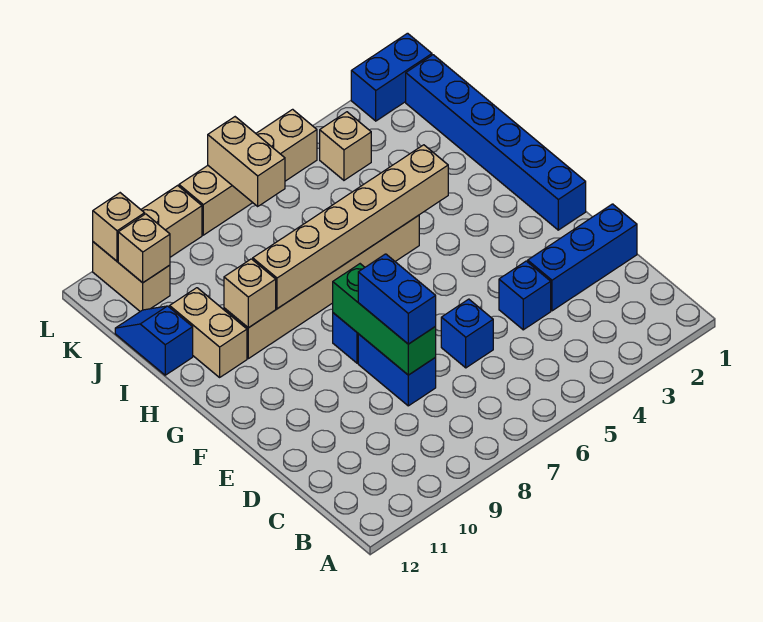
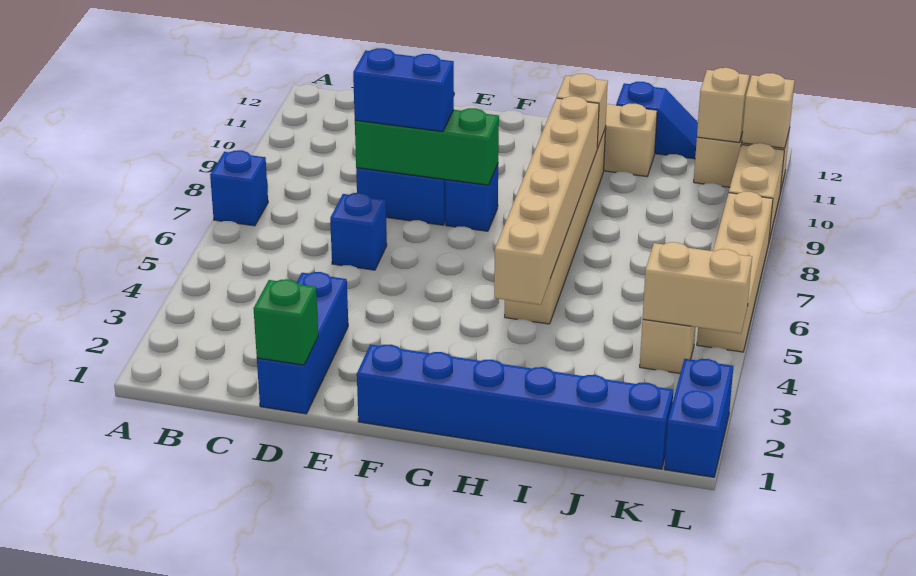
none -> green brick D1 level 2
blue brick D4 level 1 -> blue brick A7 level 1
tan brick K7:L7 level 2 -> tan brick K4:L4 level 2

